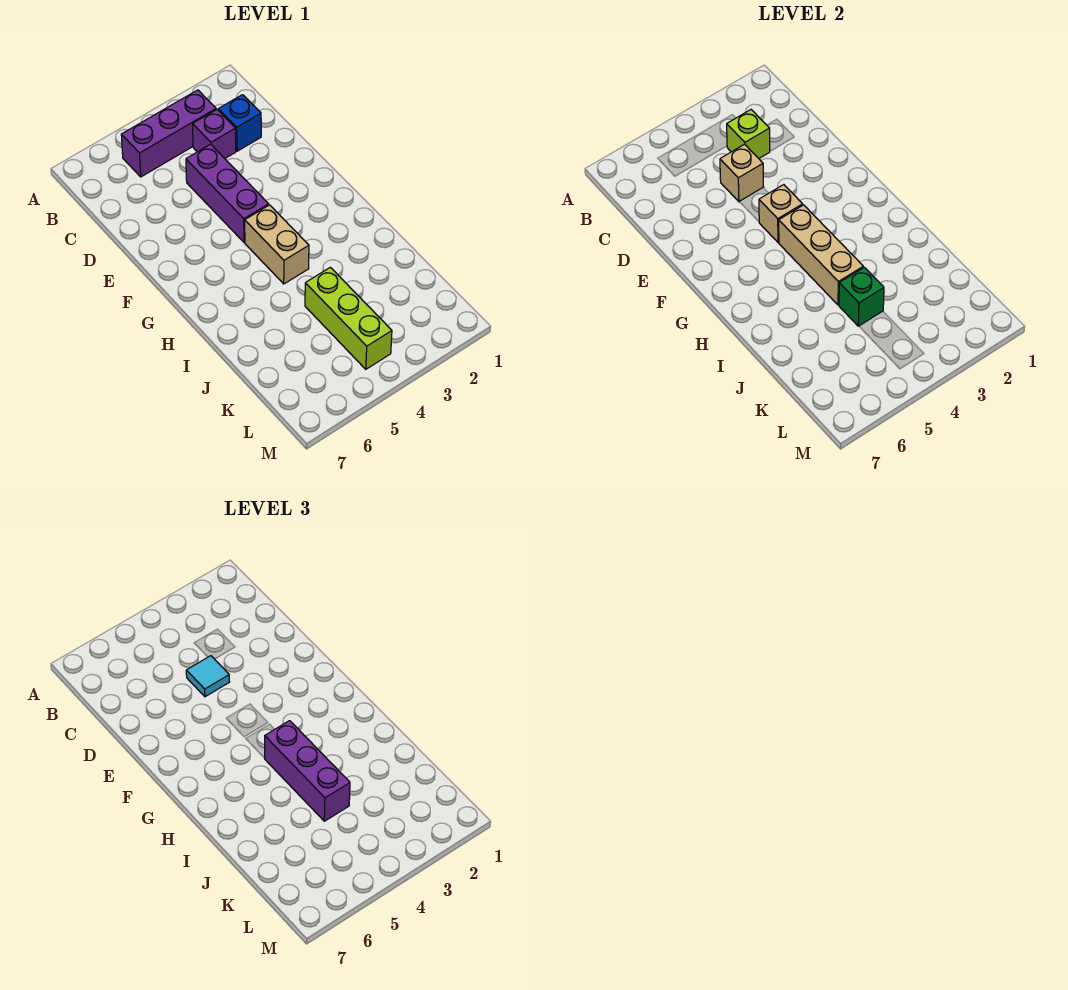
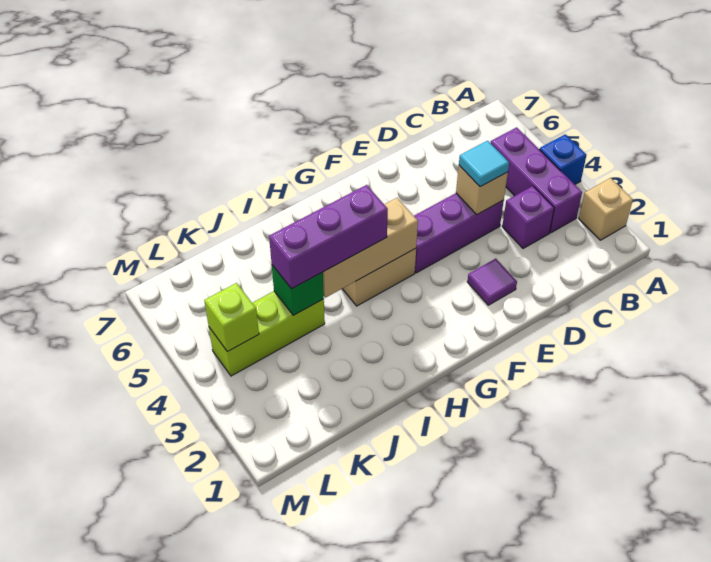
blue brick C2 level 1 -> blue brick A4 level 1
lime brick C3 level 2 -> lime brick L4 level 2
none -> purple tile E2 level 1
tan brick F4 level 2 -> tan brick A2 level 1

